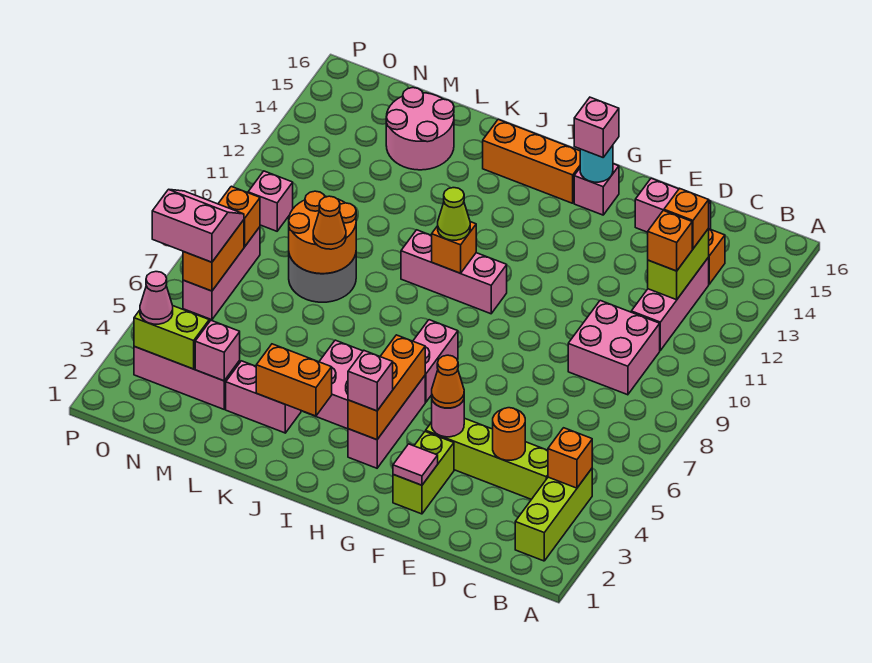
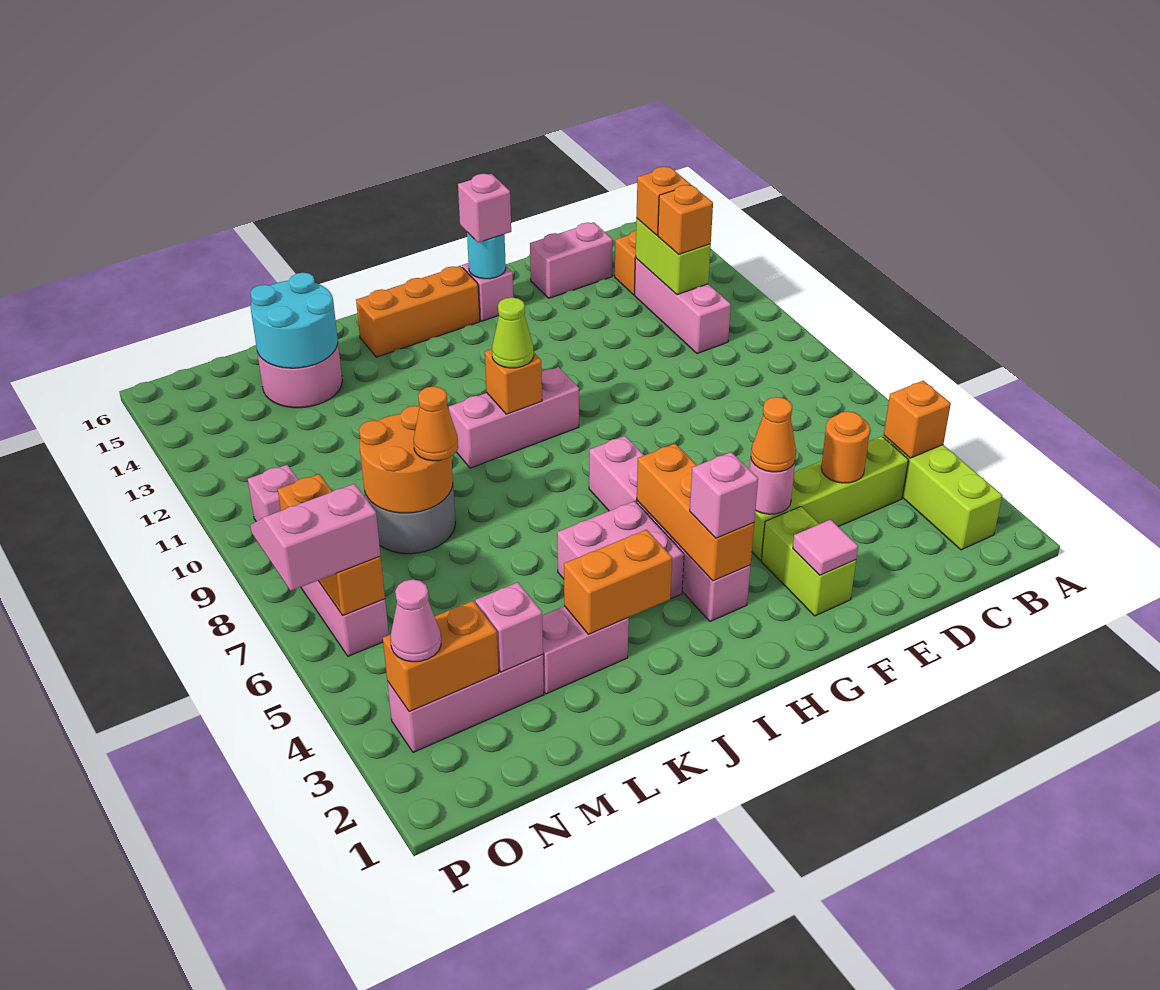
pink brick C9:D10 level 1 -> none
none -> cyan round brick L14:M15 level 2
lime brick N3:O3 level 2 -> orange brick N3:O3 level 2

